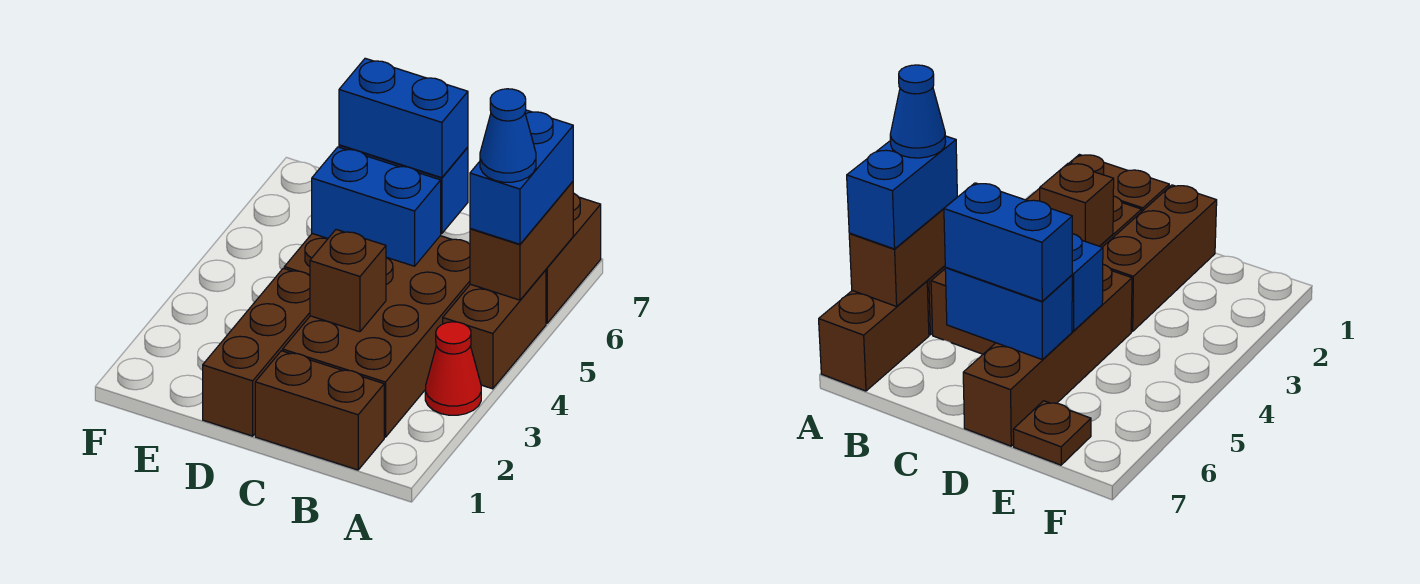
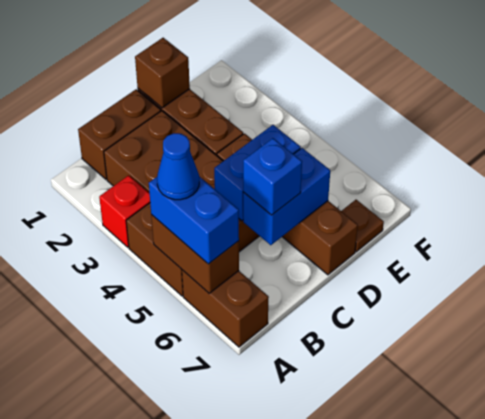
red cone A3 level 1 -> red brick A3 level 1
brown brick C3 level 2 -> brown brick D1 level 2
blue brick C6:D6 level 3 -> blue brick C6 level 3

